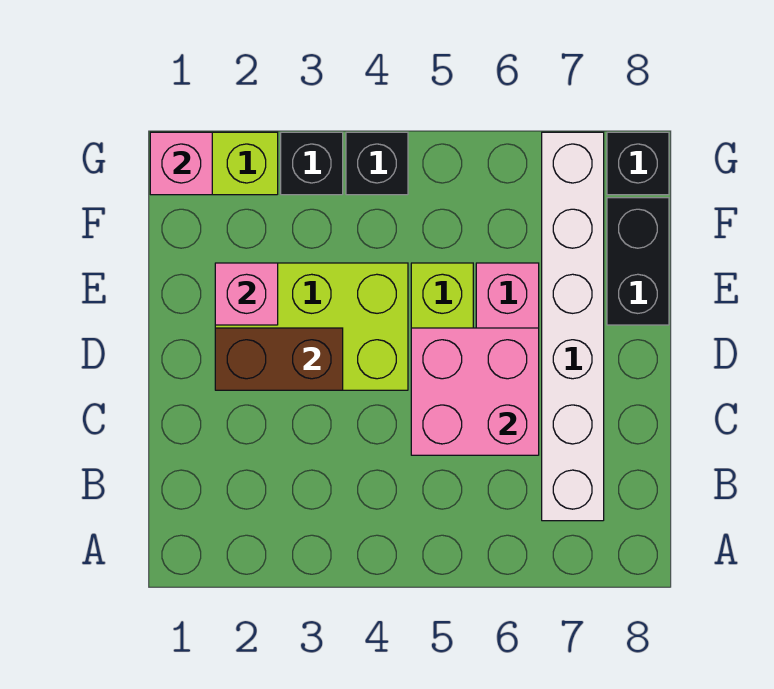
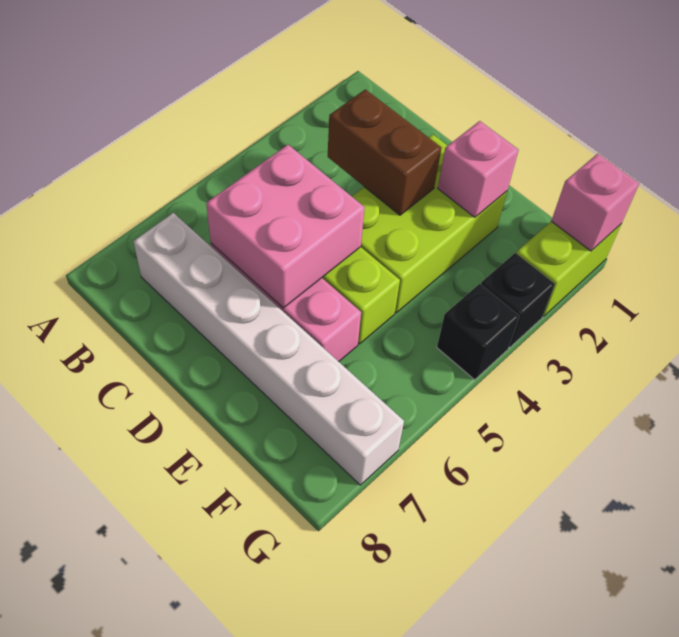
brown brick D2:D3 level 2 -> brown brick C3:D3 level 2
black brick E8:F8 level 1 -> none
black brick G8 level 1 -> none

